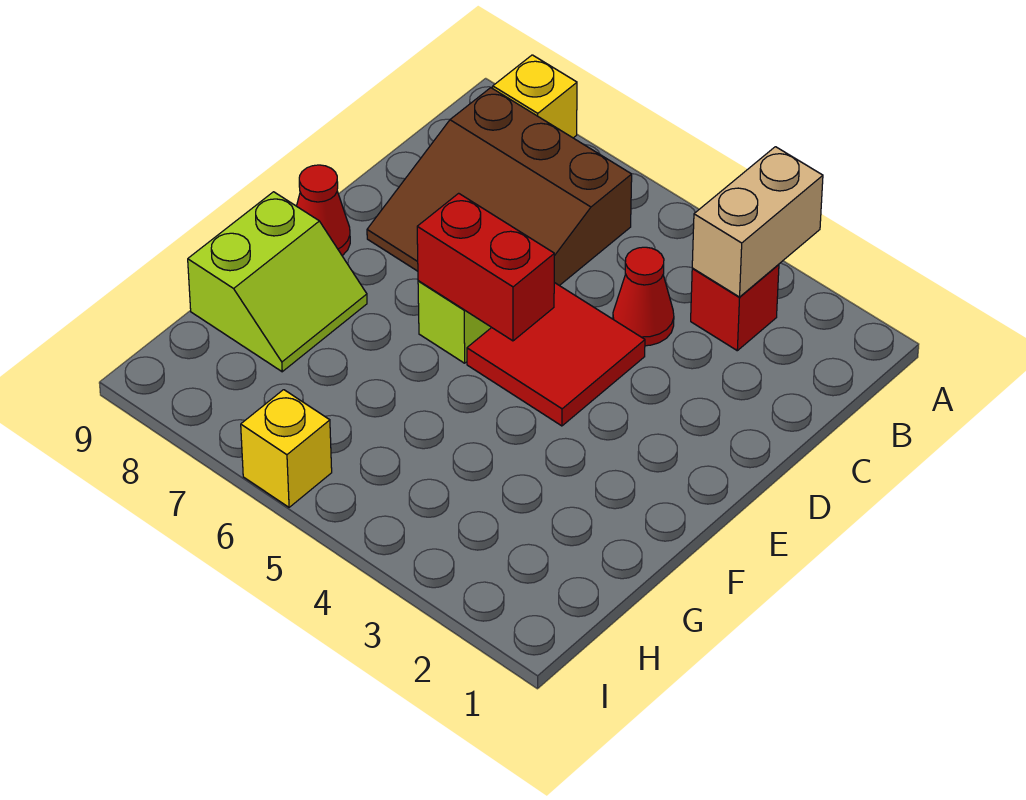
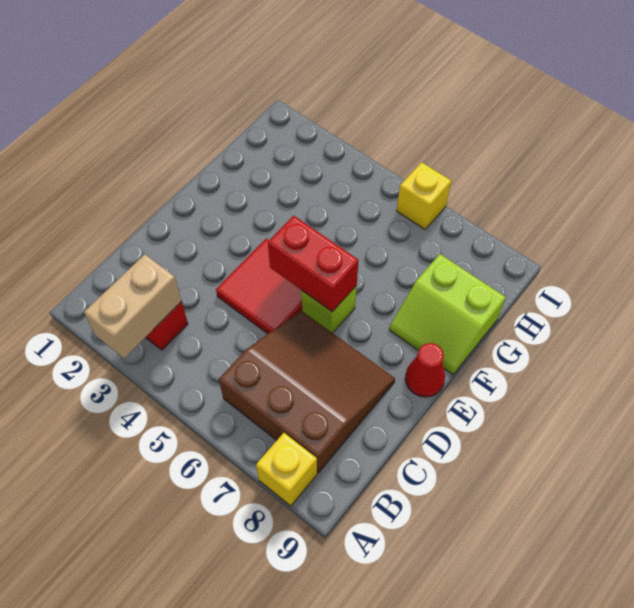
red cone C4 level 1 -> none
lime slope F8:G9 level 1 top 9 -> lime slope F8:G9 level 1 top G

